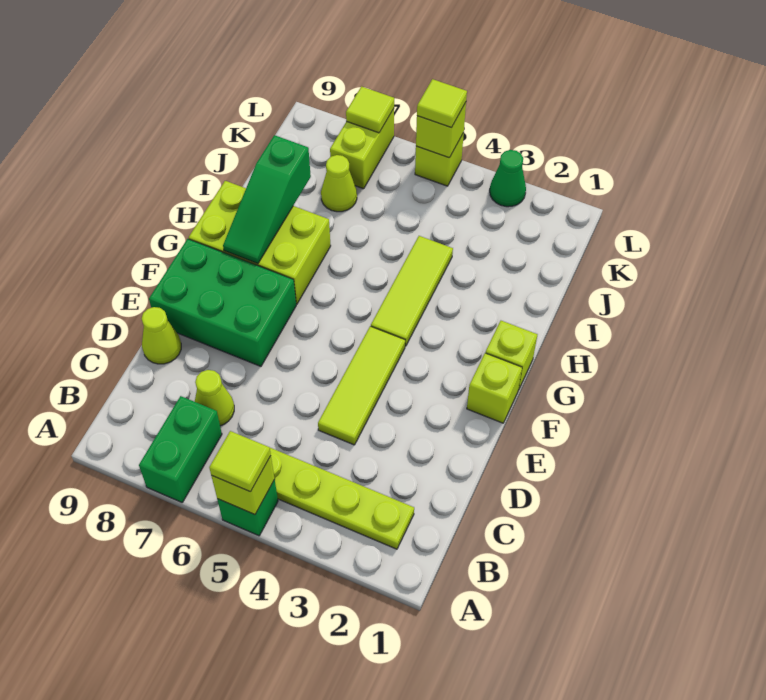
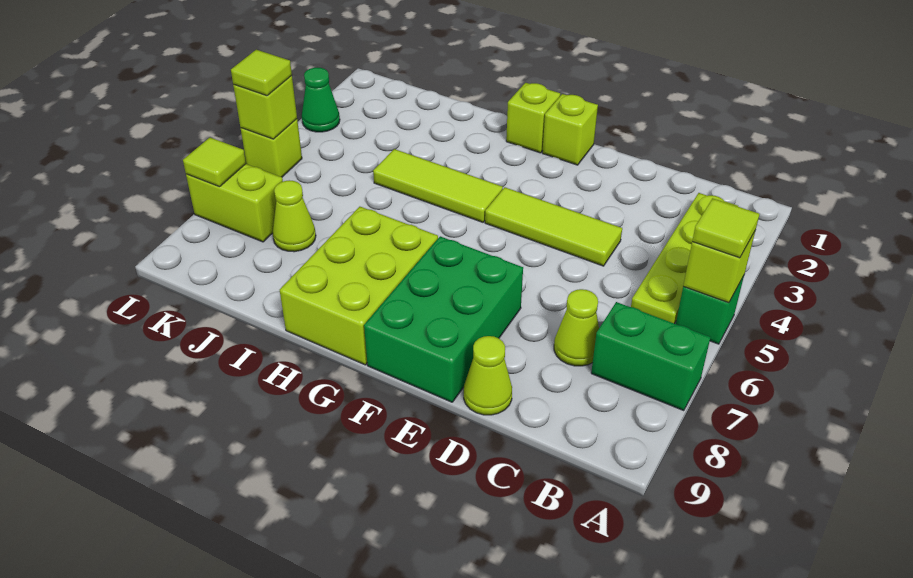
green slope G8:I8 level 2 top I -> none

